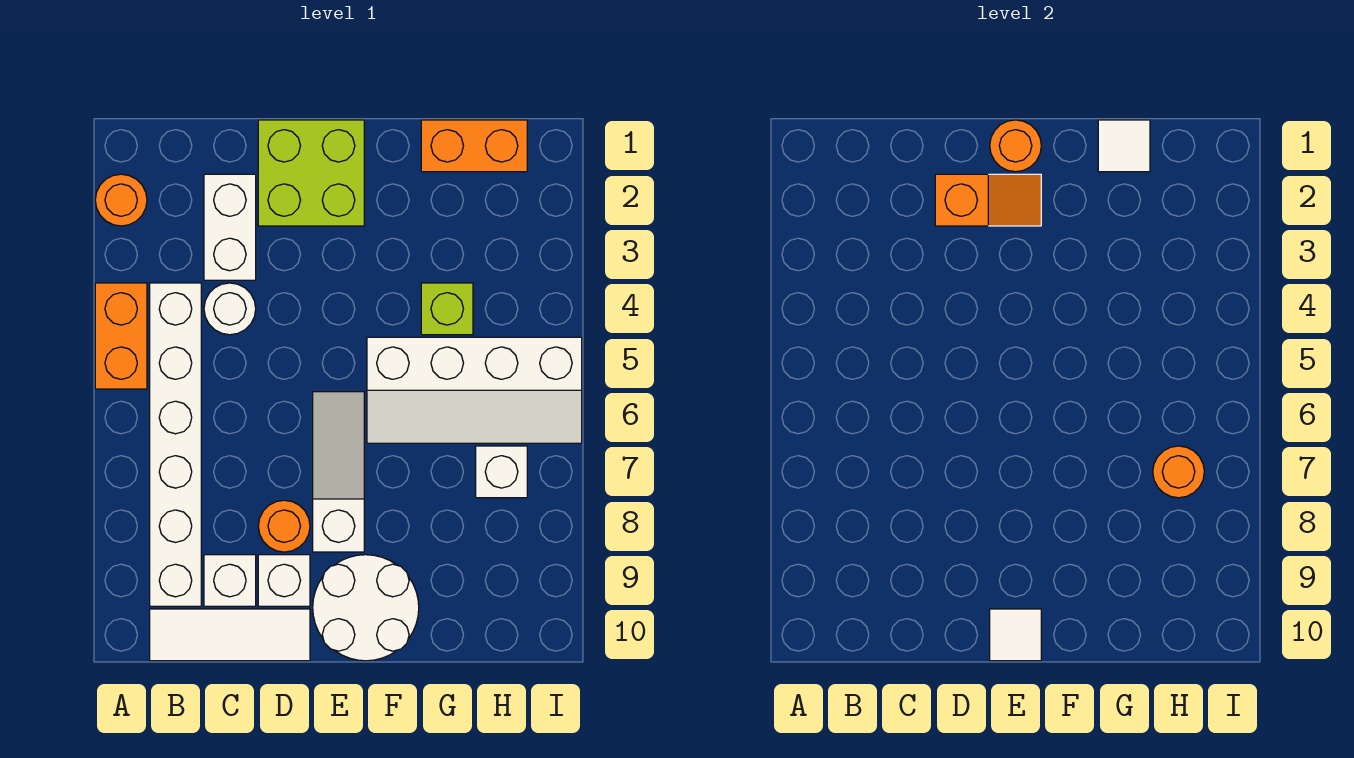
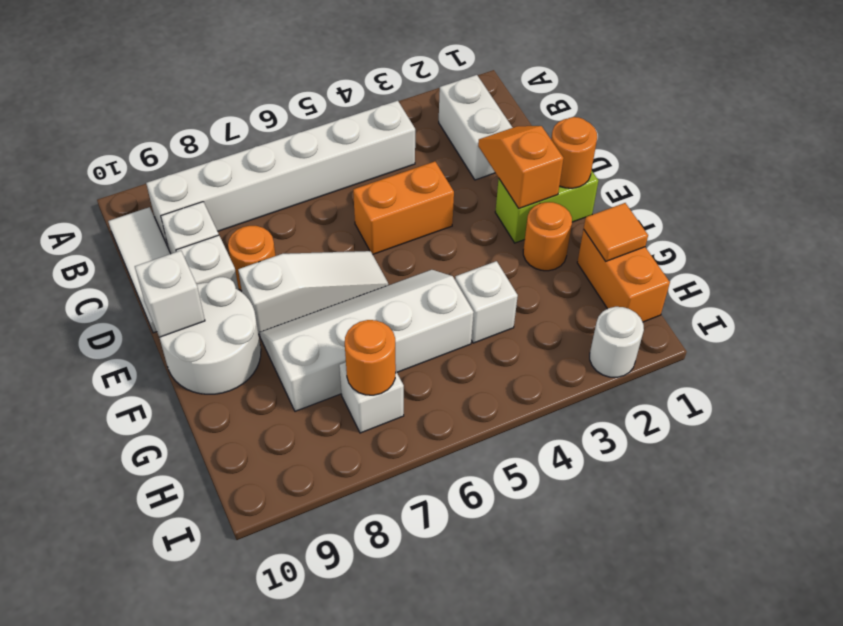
orange round brick A2 level 1 -> orange round brick F2 level 1
orange brick A4:A5 level 1 -> orange brick D4:D5 level 1
white brick C2:C3 level 1 -> white brick B2:C2 level 1
white round brick C4 level 1 -> white round brick I2 level 1
lime brick D1:E2 level 1 -> lime brick E1:E2 level 1
orange slope D2:E2 level 2 top D -> orange slope D2:E2 level 2 top E
white tile E10 level 2 -> white brick E10 level 2
white slope F5:I6 level 1 top 5 -> white slope F5:G8 level 1 top G
white tile G1 level 2 -> orange tile G1 level 2
lime brick G4 level 1 -> white brick G4 level 1

